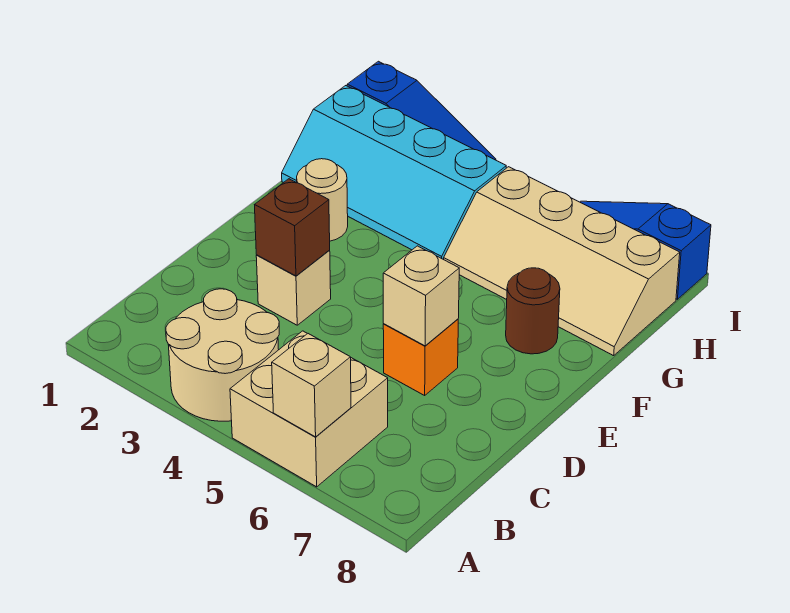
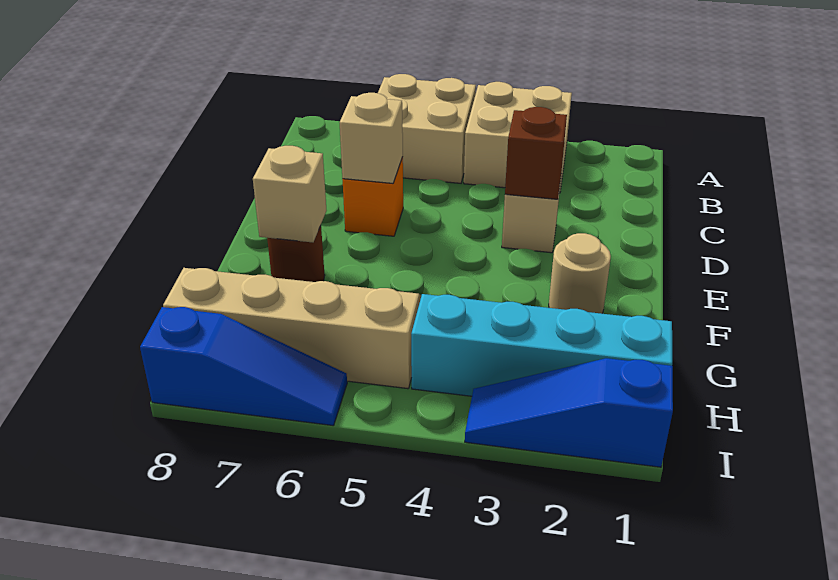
tan round brick A3:B4 level 1 -> tan brick A3:B4 level 1
tan brick A6 level 2 -> tan brick F7 level 2

